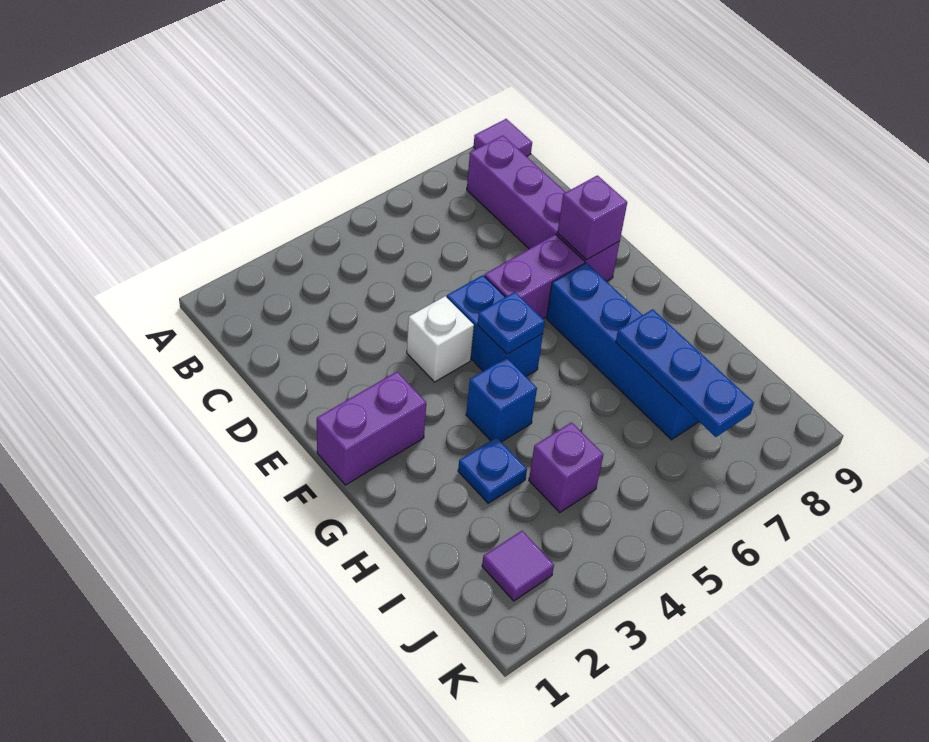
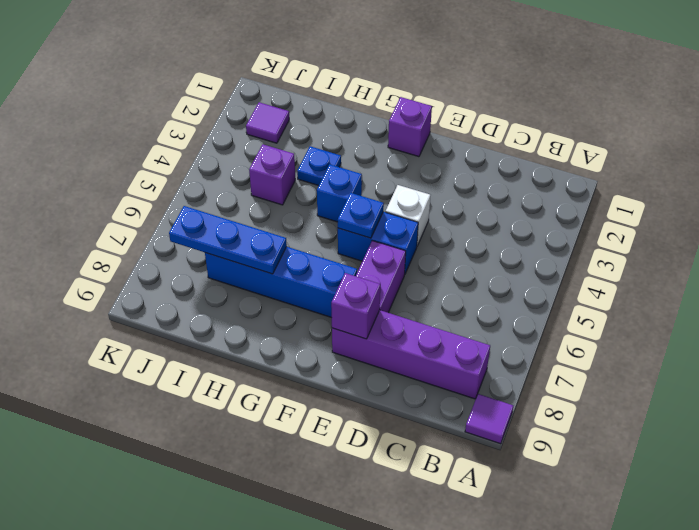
purple brick F1:F2 level 1 -> purple brick F1 level 1

